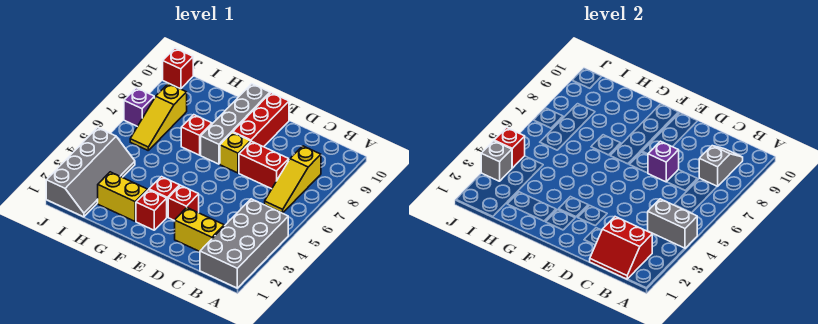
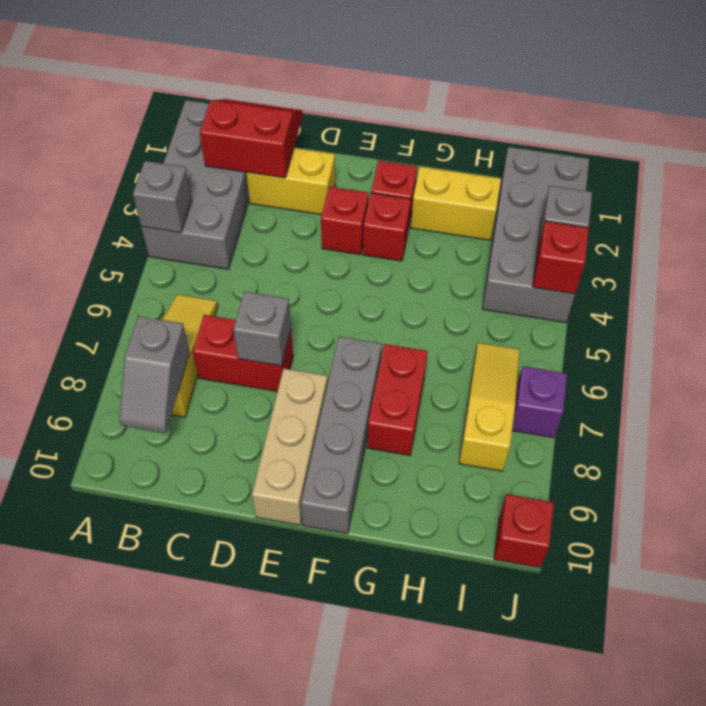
grey brick A4:B4 level 2 -> grey brick A4 level 2
purple brick D7 level 2 -> grey brick D7 level 2
yellow brick E7 level 1 -> none
red brick E8:E10 level 1 -> tan brick E8:E10 level 1
red brick G7 level 1 -> red brick G7:G8 level 1
grey slope I1:J4 level 1 top J -> grey brick I1:J4 level 1

